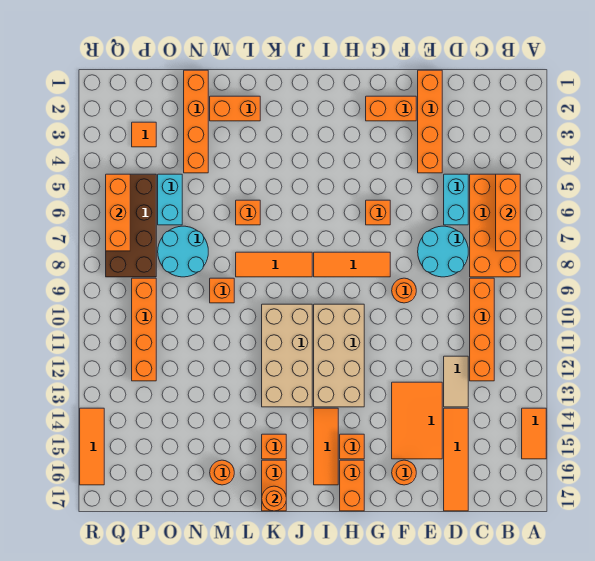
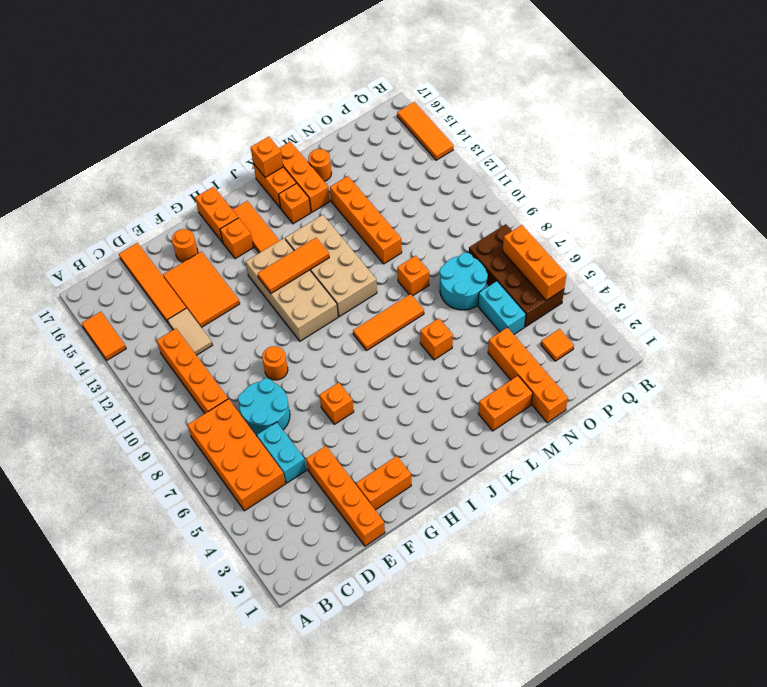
orange brick B5:B7 level 2 -> orange brick L15:L17 level 1
orange tile G8:I8 level 1 -> orange tile H12:J12 level 2
orange round brick K17 level 2 -> orange brick K17 level 2
orange brick P9:P12 level 1 -> orange brick M11:M14 level 1

